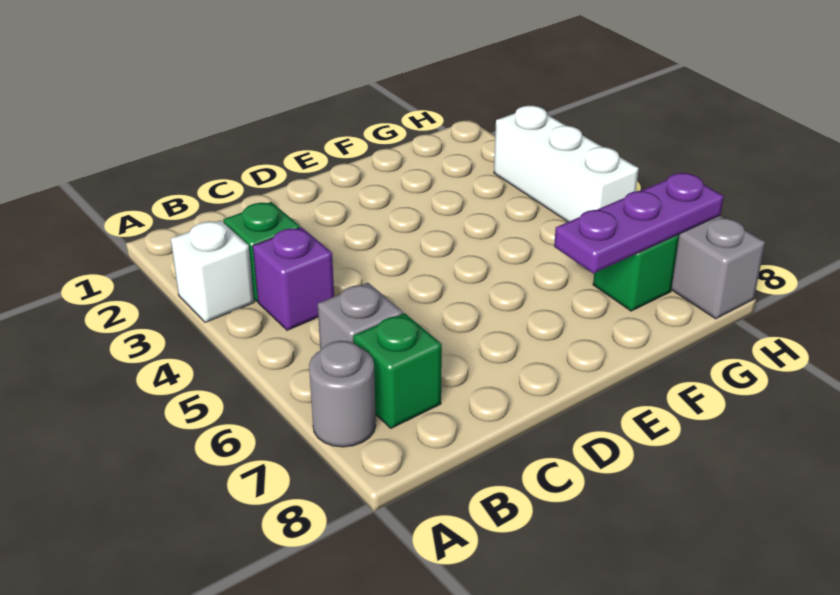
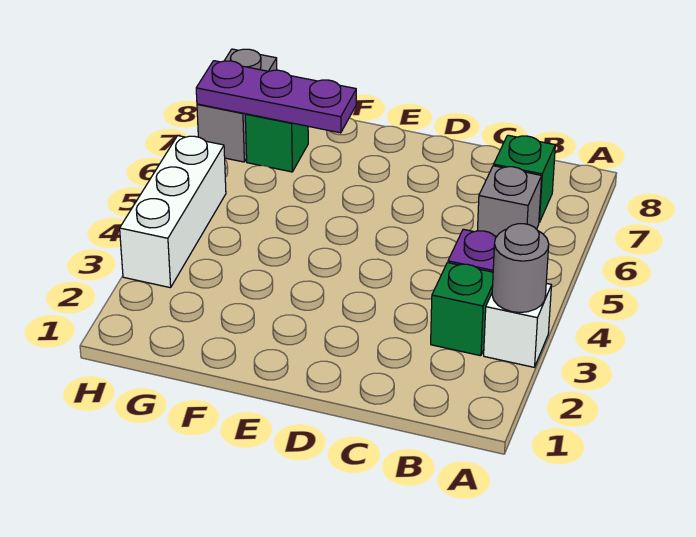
grey round brick A7 level 1 -> grey round brick A3 level 2

